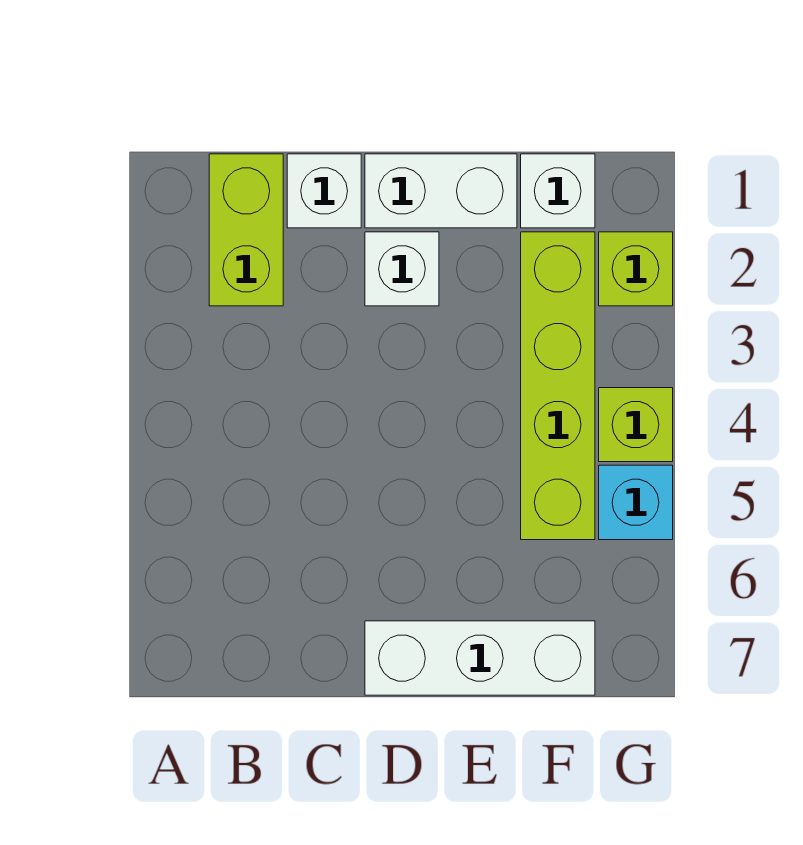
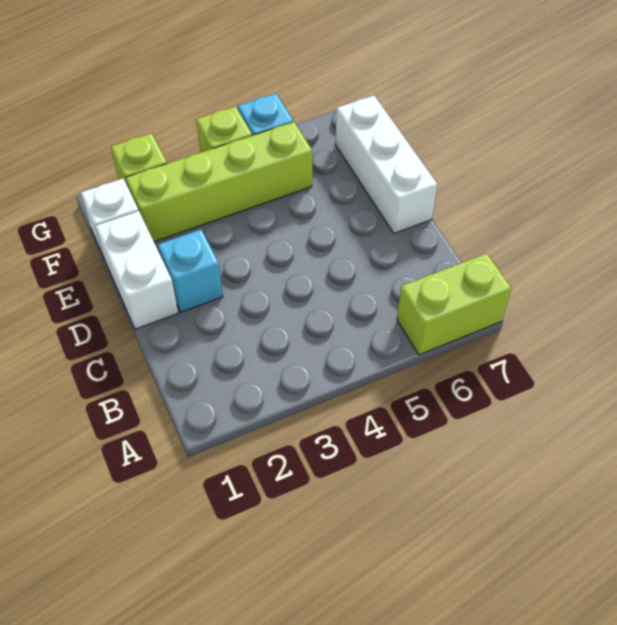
lime brick B1:B2 level 1 -> lime brick A6:A7 level 1
white brick C1 level 1 -> none
white brick D2 level 1 -> cyan brick D2 level 1

